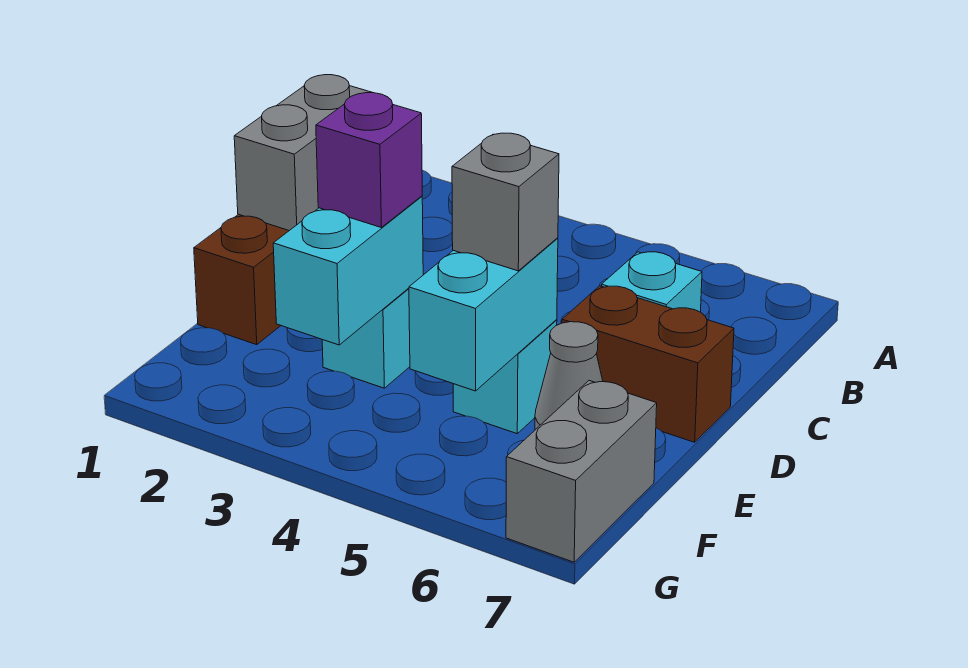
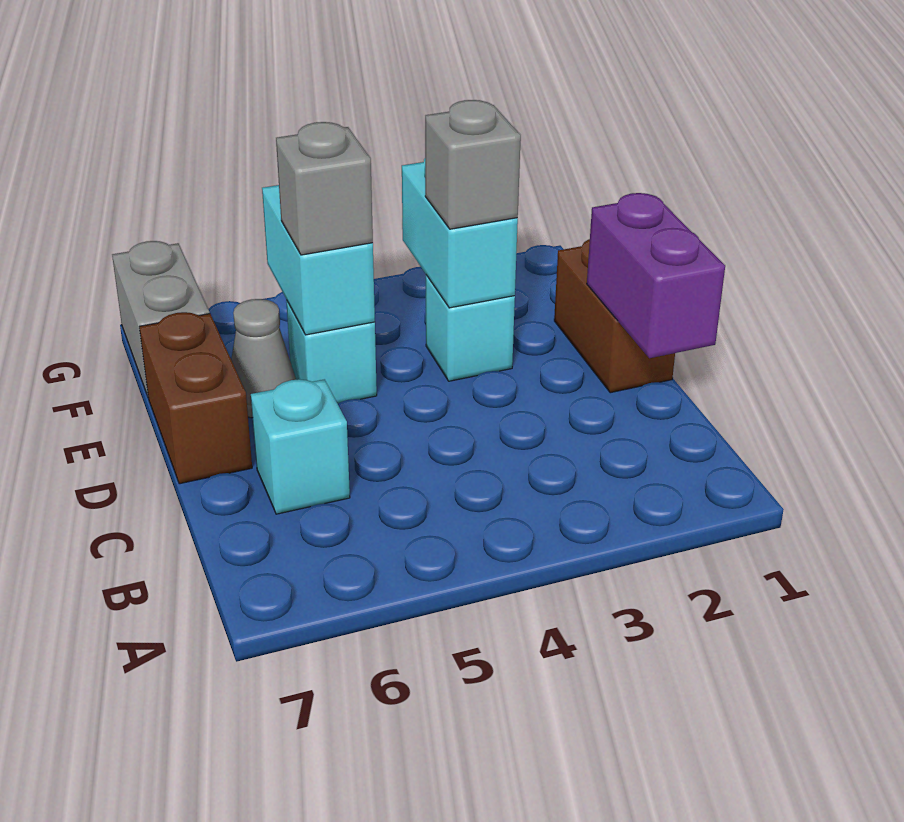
grey brick C1:D1 level 2 -> purple brick C1:D1 level 2
brown brick D6:D7 level 1 -> brown brick D7:E7 level 1
purple brick E3 level 3 -> grey brick E3 level 3

